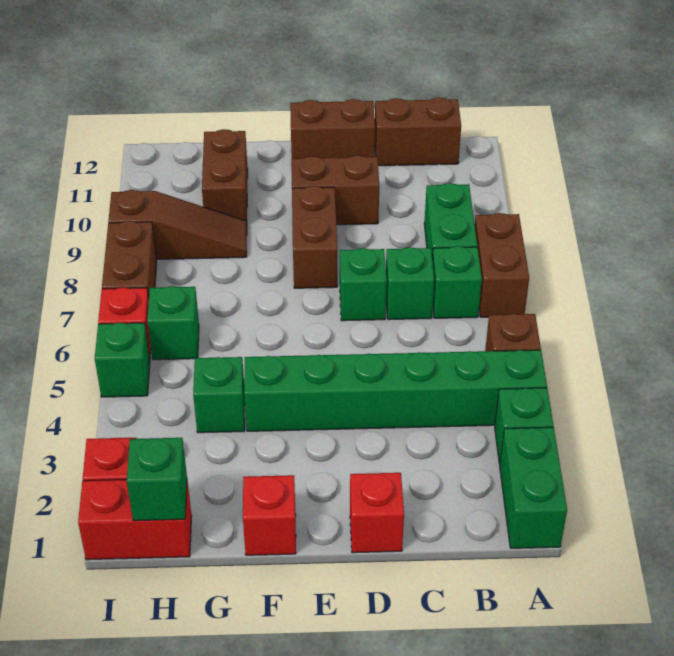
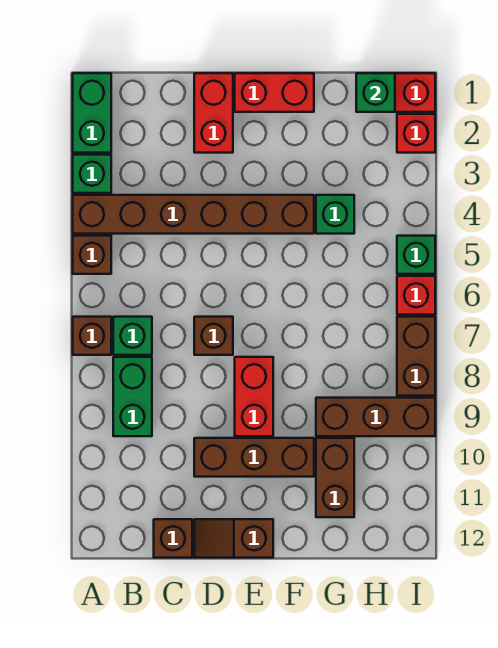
green brick A4:F4 level 1 -> brown brick A4:F4 level 1
brown brick A7:A8 level 1 -> brown brick A7 level 1
brown brick B12:C12 level 1 -> brown brick C12 level 1
green brick C7 level 1 -> none
red brick D1 level 1 -> red brick D1:D2 level 1
green brick D7 level 1 -> brown brick D7 level 1
brown brick D10:E10 level 1 -> brown brick D10:F10 level 1
brown brick D12:E12 level 1 -> brown slope D12:E12 level 1 top E
brown brick E8:E9 level 1 -> red brick E8:E9 level 1
red brick F1 level 1 -> red brick E1:F1 level 1
brown slope G9:I9 level 1 top I -> brown brick G9:I9 level 1
green brick H6 level 1 -> none

